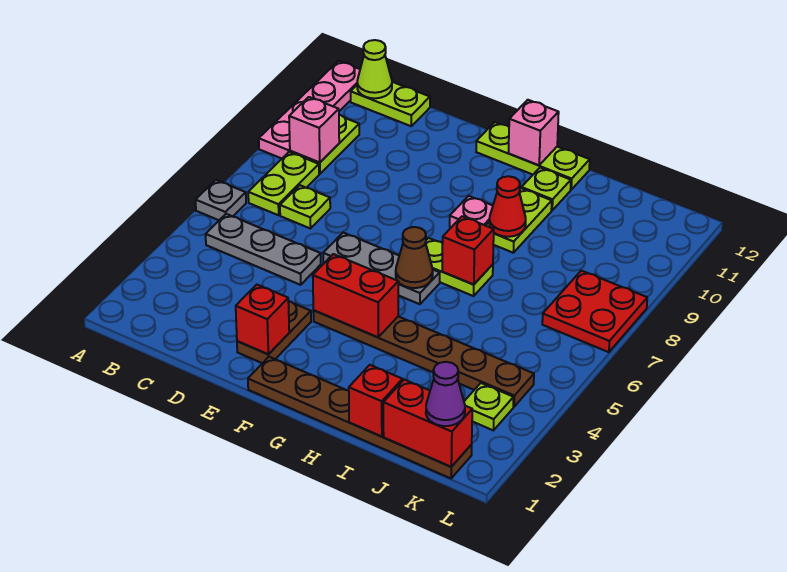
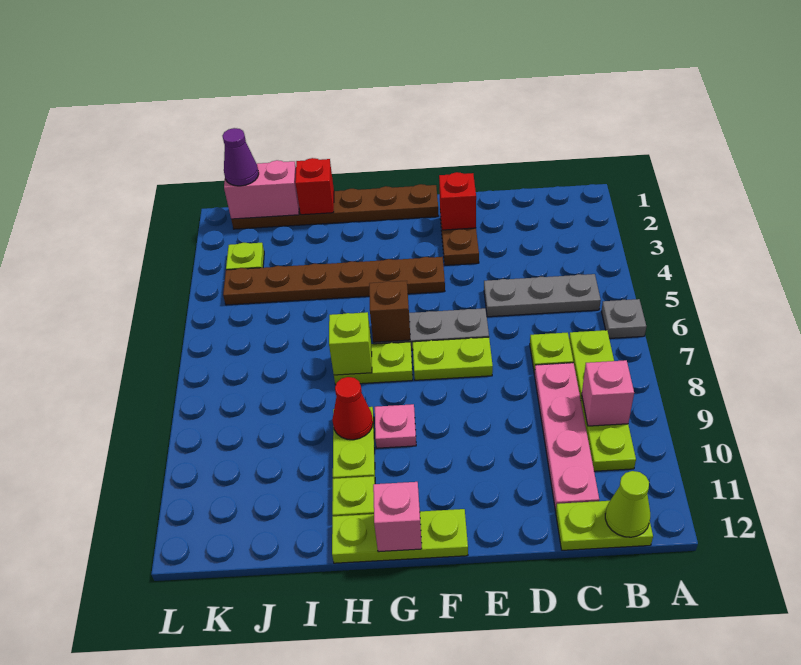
pink plate A9:A12 level 1 -> pink plate C8:C11 level 1
none -> lime plate E7:F7 level 1
red brick F4:G4 level 2 -> none
brown cone G6 level 2 -> brown brick G6 level 2
red brick H7 level 2 -> lime brick H7 level 2
red brick J1:K1 level 2 -> pink brick J1:K1 level 2
red plate K7:L8 level 1 -> none

